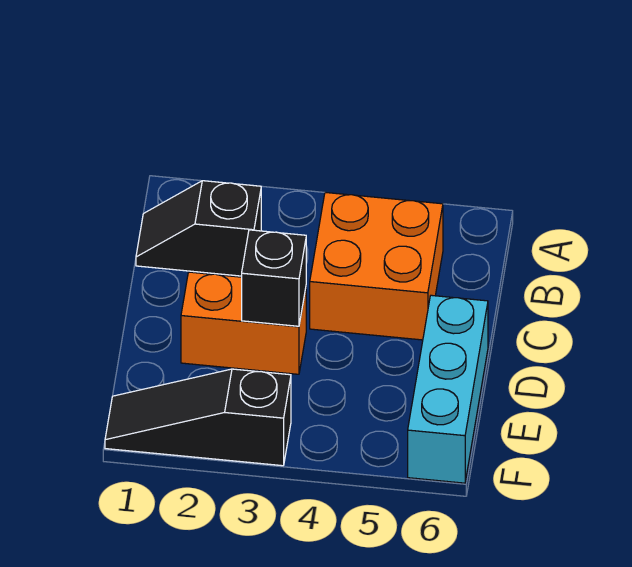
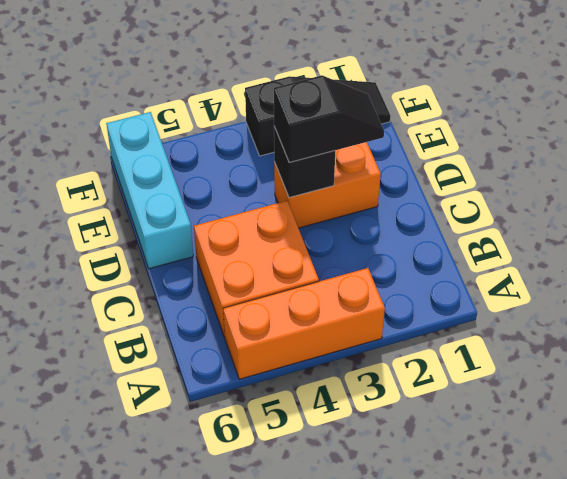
none -> orange brick A3:A5 level 1
black slope B1:B2 level 1 top 2 -> black slope D2:D3 level 3 top 3

